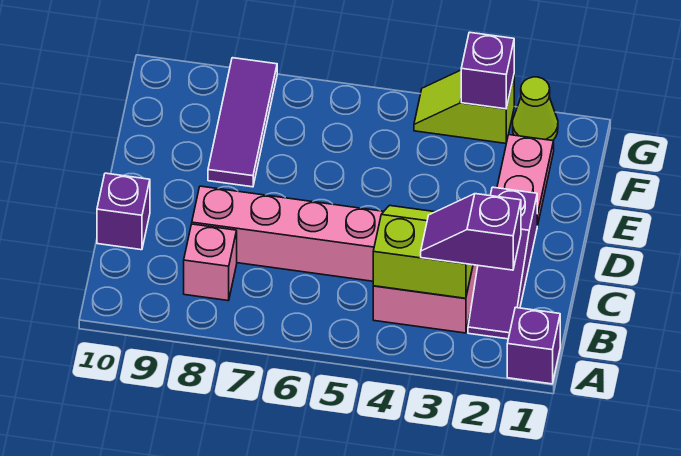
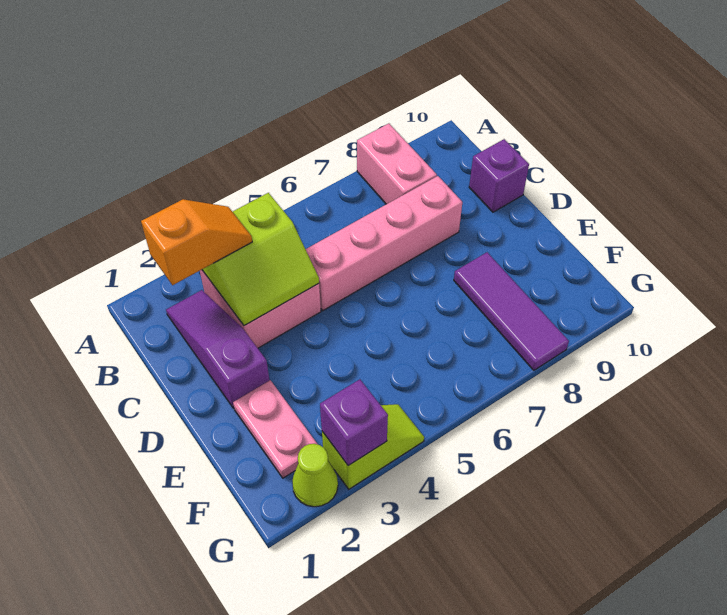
purple brick A1 level 1 -> none
purple slope B2:B3 level 3 top 2 -> orange slope B2:B3 level 3 top 2
pink brick B8 level 1 -> pink brick A8:B8 level 1

